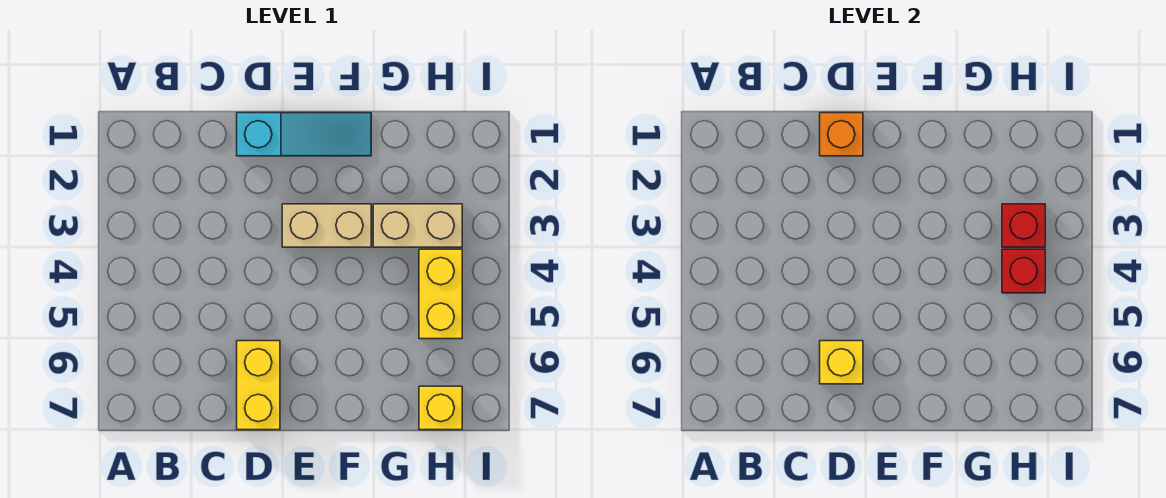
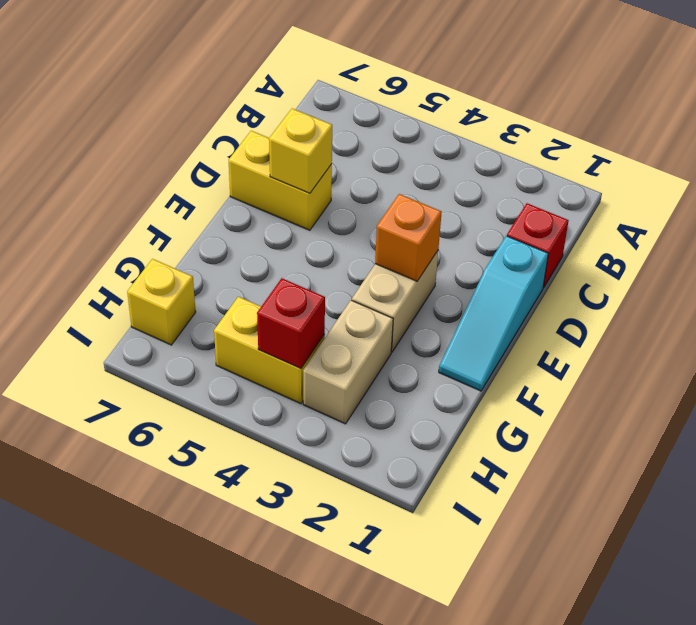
orange brick D1 level 2 -> orange brick E3 level 2
red brick H3 level 2 -> red brick C1 level 1

